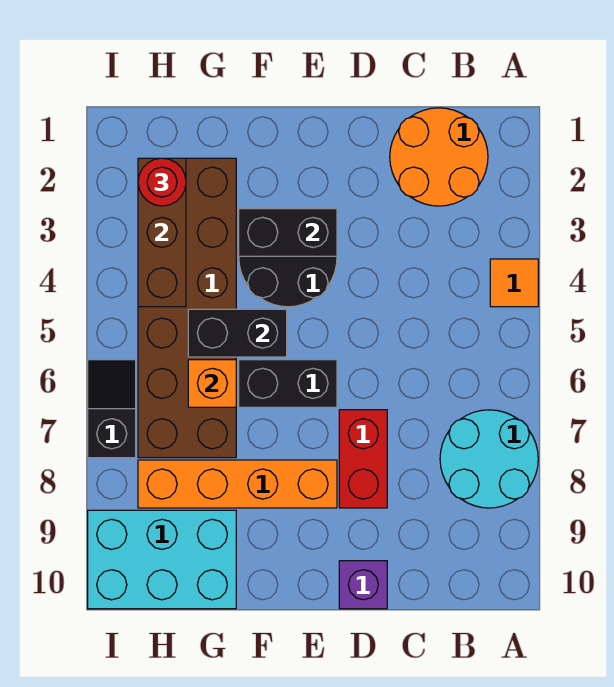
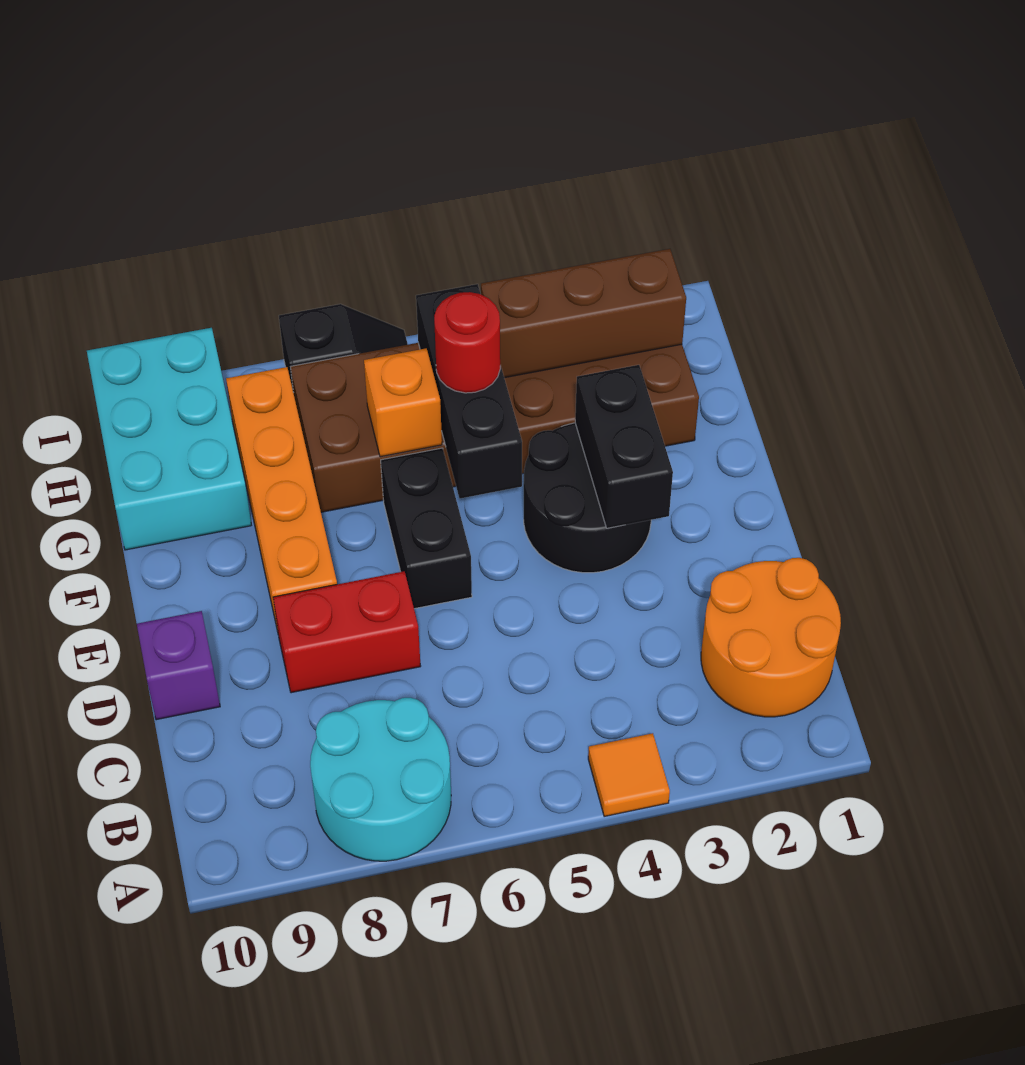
black brick F5:G5 level 2 -> black brick F5:H5 level 2
red round brick H2 level 3 -> red round brick G5 level 3

